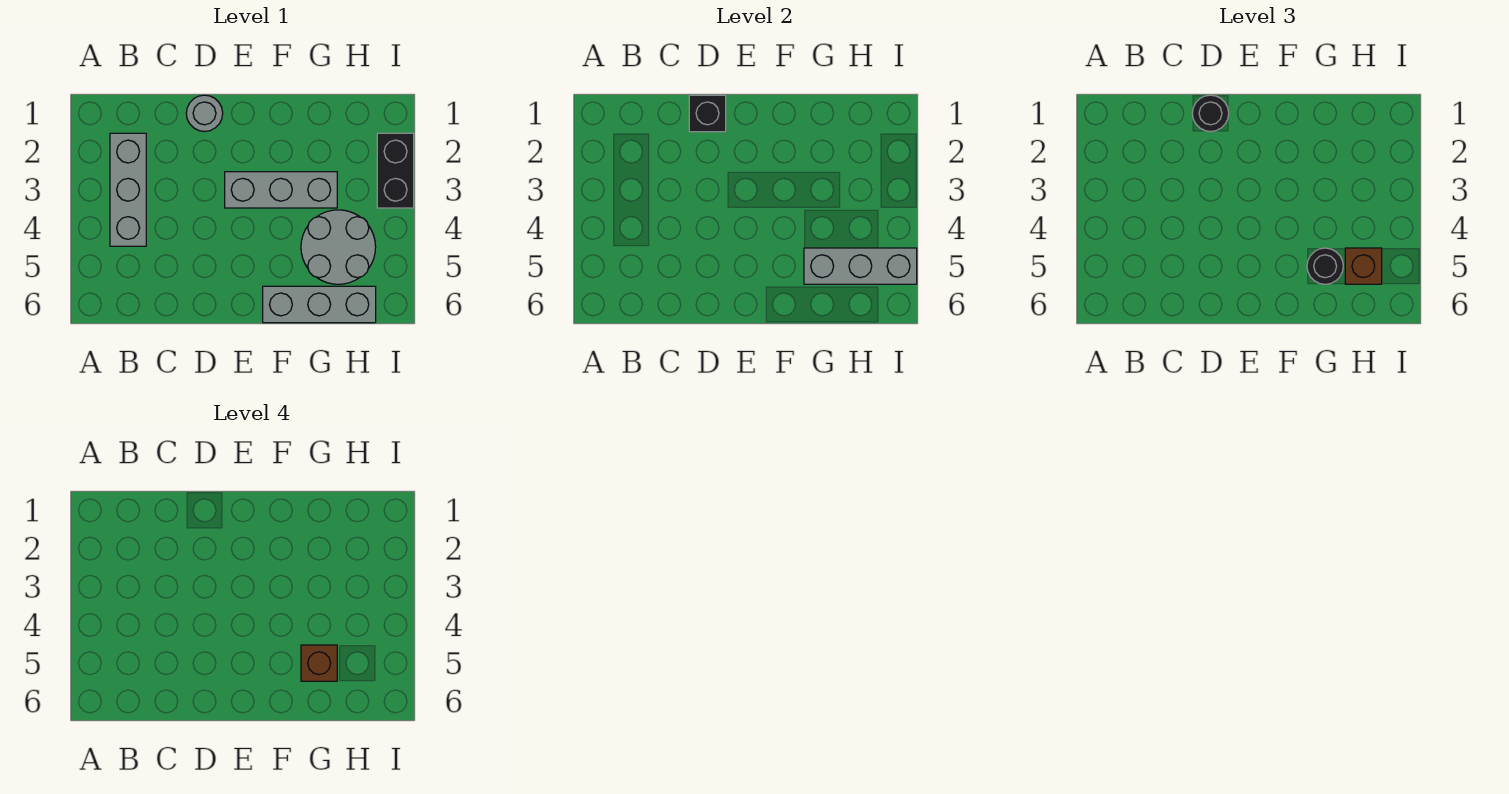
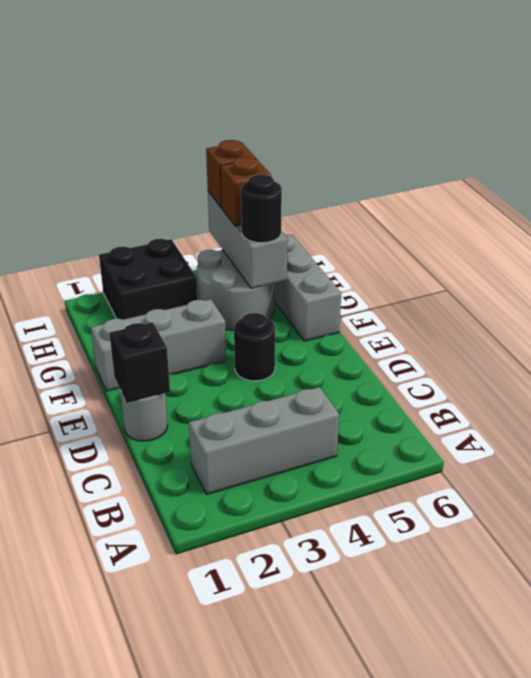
black round brick D1 level 3 -> black round brick E4 level 1
grey brick E3:G3 level 1 -> grey brick F1:F3 level 1
brown brick G5 level 4 -> brown brick I5 level 3
black brick I2:I3 level 1 -> black brick H2:I3 level 1

